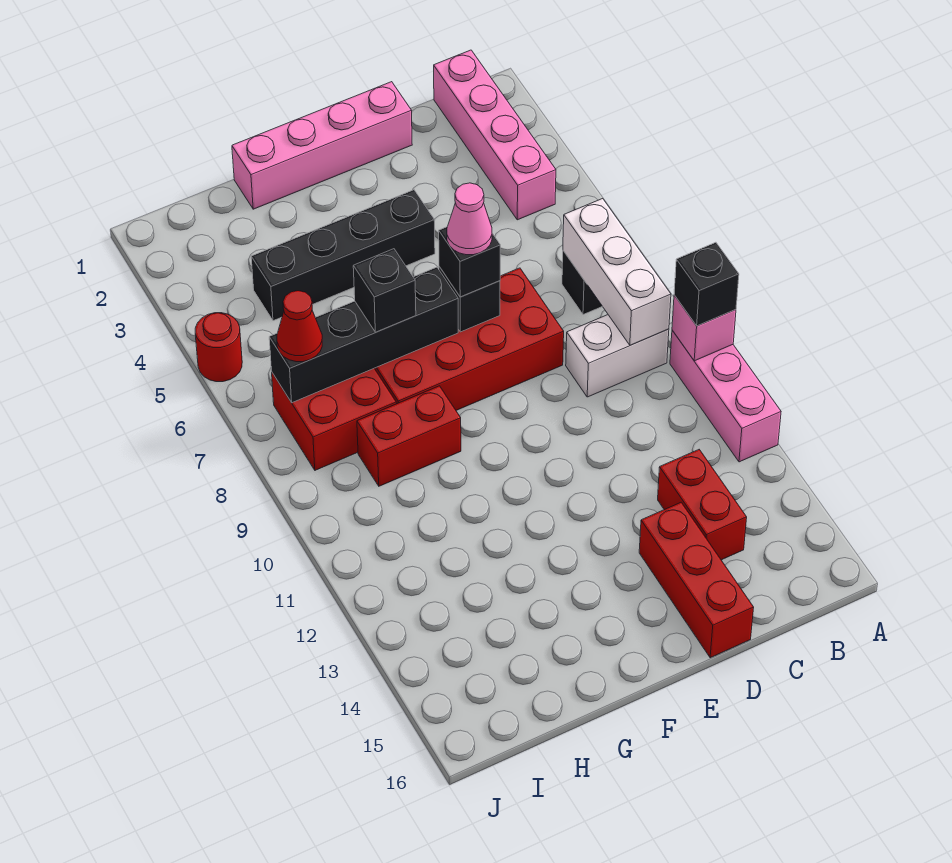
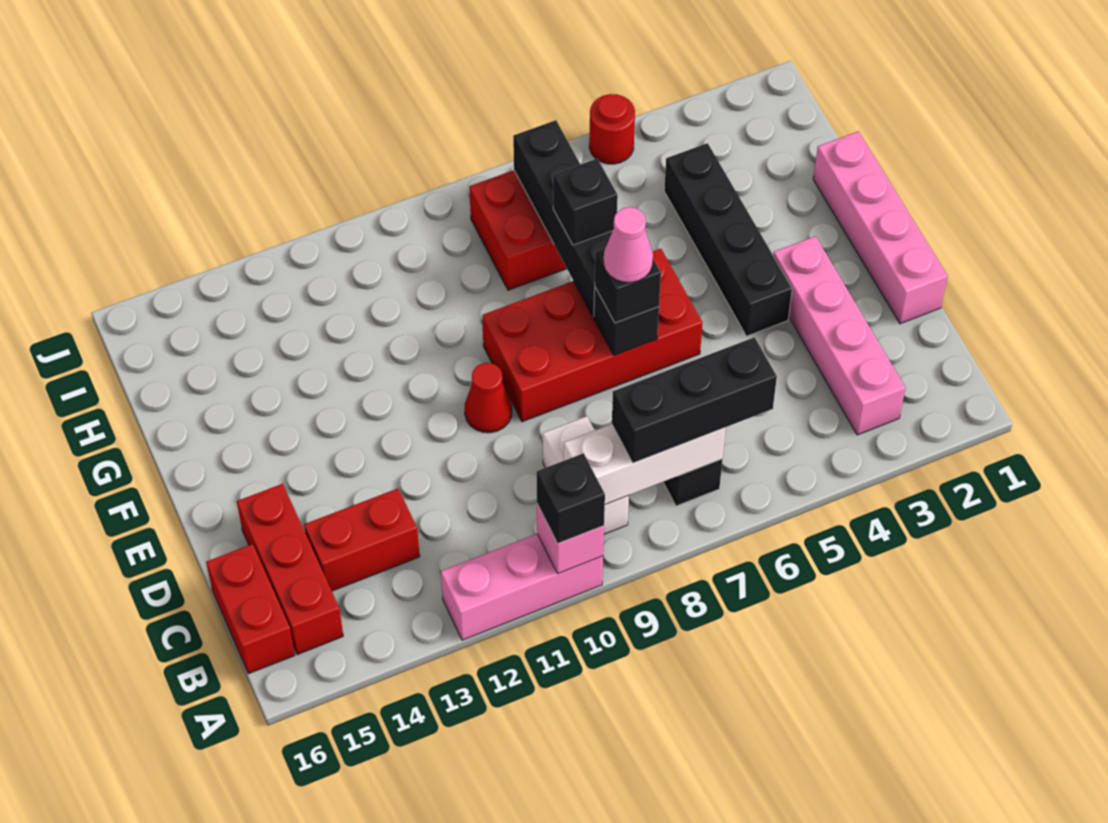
pink brick B1:B4 level 1 -> pink brick B3:E3 level 1
none -> black brick B6:B8 level 3
red brick D7:G8 level 1 -> red brick E6:F9 level 1
red brick D14:D16 level 1 -> red brick B15:D15 level 1
red brick G9:H9 level 1 -> red brick B16:C16 level 1
red cone I7 level 3 -> red cone E10 level 1

